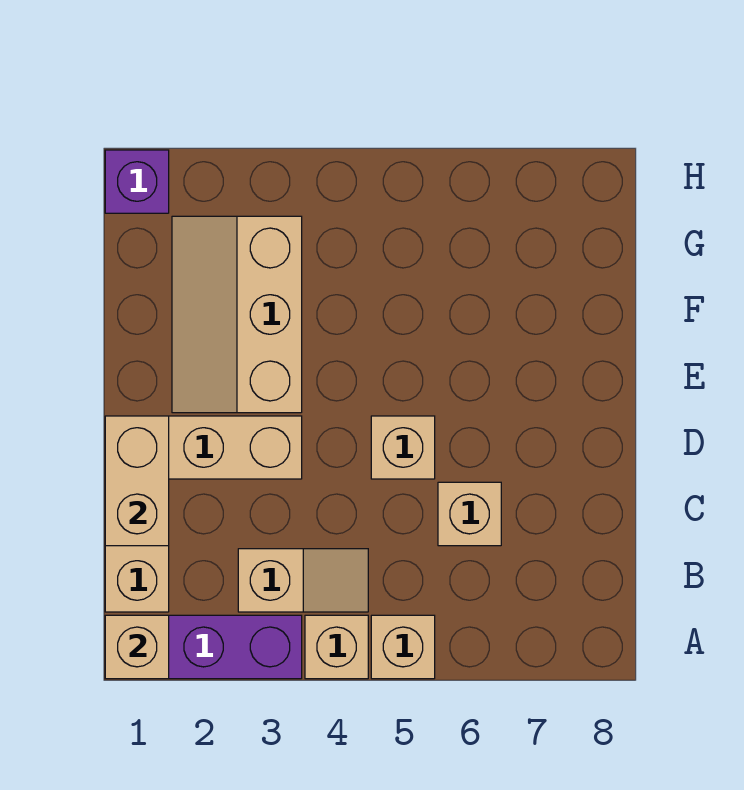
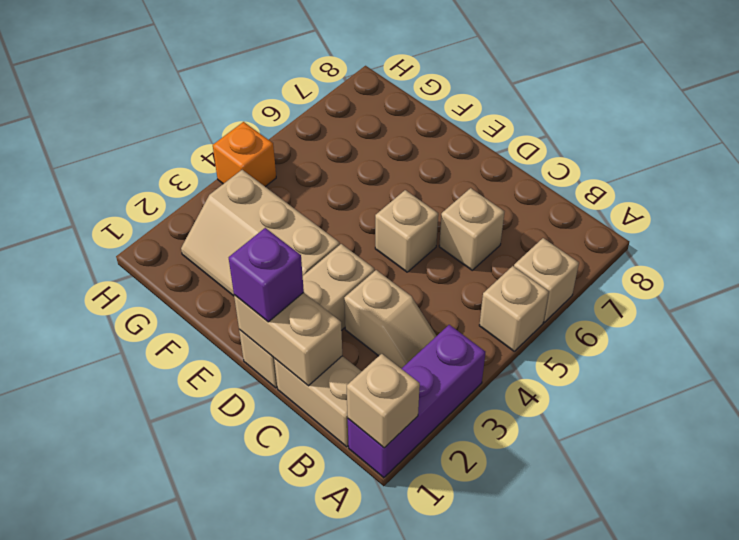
tan brick A4 level 1 -> tan brick A6 level 1
tan slope B3:B4 level 1 top 3 -> tan slope B3:C3 level 1 top C
purple brick H1 level 1 -> purple brick D1 level 3
none -> orange brick H4 level 1

